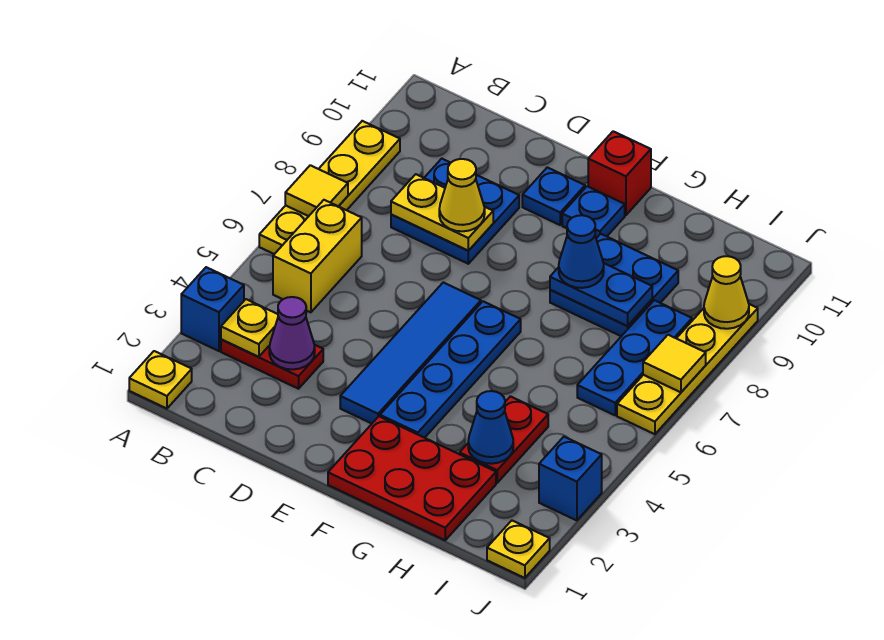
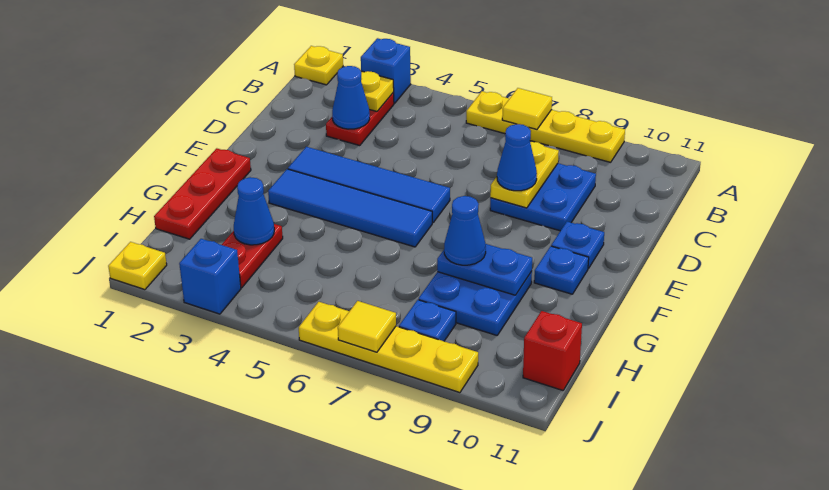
yellow brick B5:B6 level 1 -> none
purple cone C3 level 2 -> blue cone C3 level 2
yellow cone D8 level 3 -> blue cone D8 level 3
red plate F1:H2 level 1 -> red plate F1:H1 level 1
blue plate F3:F6 level 1 -> blue tile F3:F6 level 1
red brick F11 level 1 -> red brick I11 level 1
blue plate G8:H8 level 2 -> blue plate G8:G9 level 2
red plate H3:H4 level 1 -> red plate H3:I3 level 1
blue plate I6:I8 level 1 -> blue plate I8 level 1
yellow cone J9 level 2 -> none

